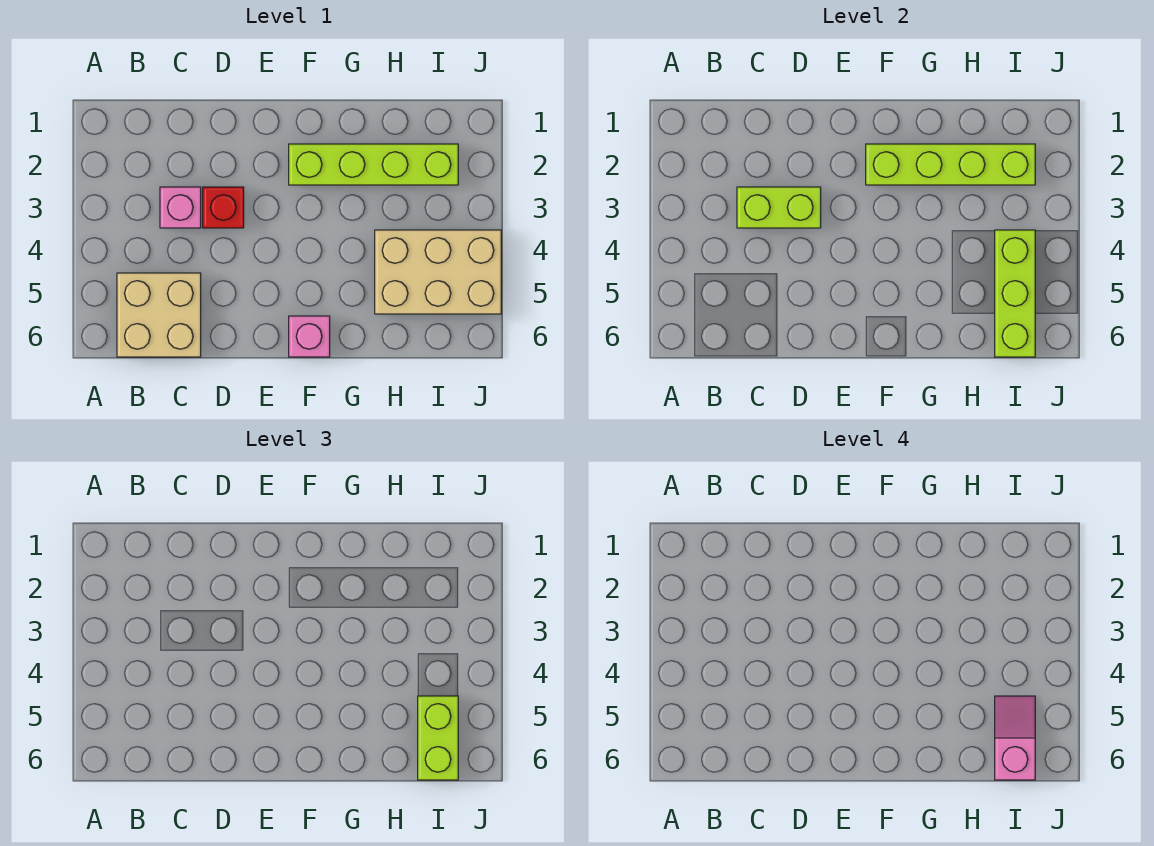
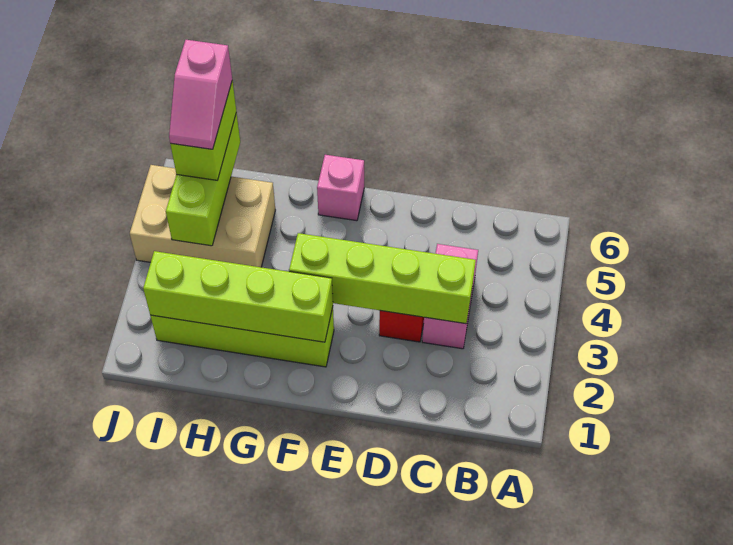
tan brick B5:C6 level 1 -> none
pink brick C3 level 1 -> pink brick C3:C4 level 1
lime brick C3:D3 level 2 -> lime brick C3:F3 level 2

